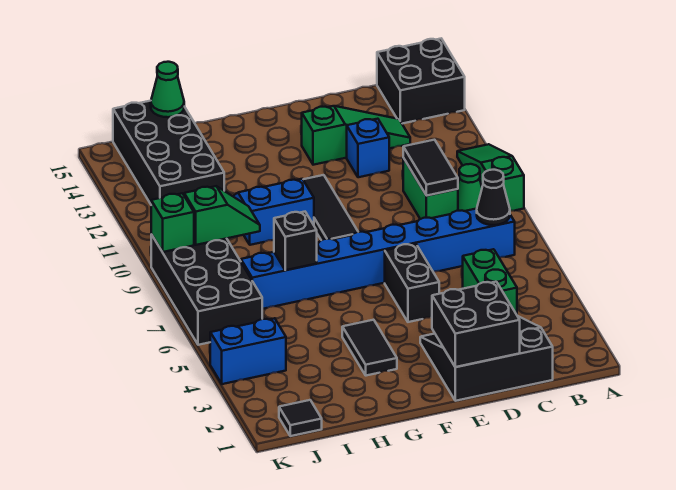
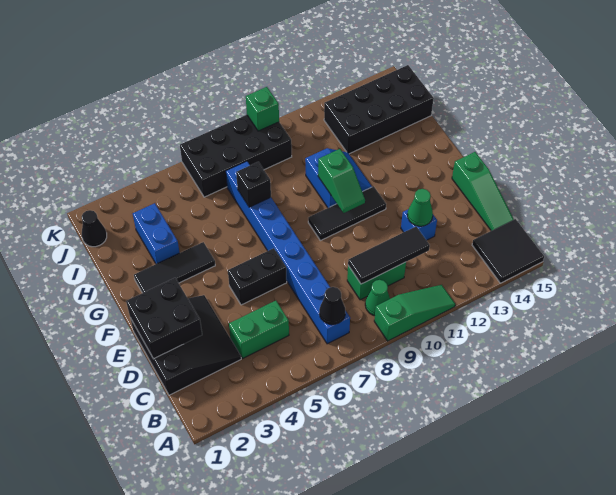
black brick A14:B15 level 1 -> black tile A14:B15 level 1
black tile C9:C10 level 2 -> black tile C9:C11 level 2
green slope C13:E13 level 1 top E -> green slope C15:E15 level 1 top E
black tile G3:G4 level 1 -> black tile G2:G4 level 1
green slope I9:J9 level 2 top J -> green slope F10:G10 level 2 top G
green cone I15 level 2 -> green cone D12 level 2
black tile J1 level 1 -> black cone J1 level 1
blue brick J4:K4 level 1 -> blue brick H3:I3 level 1

